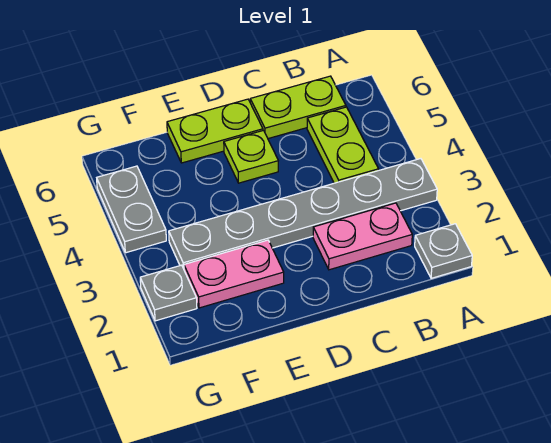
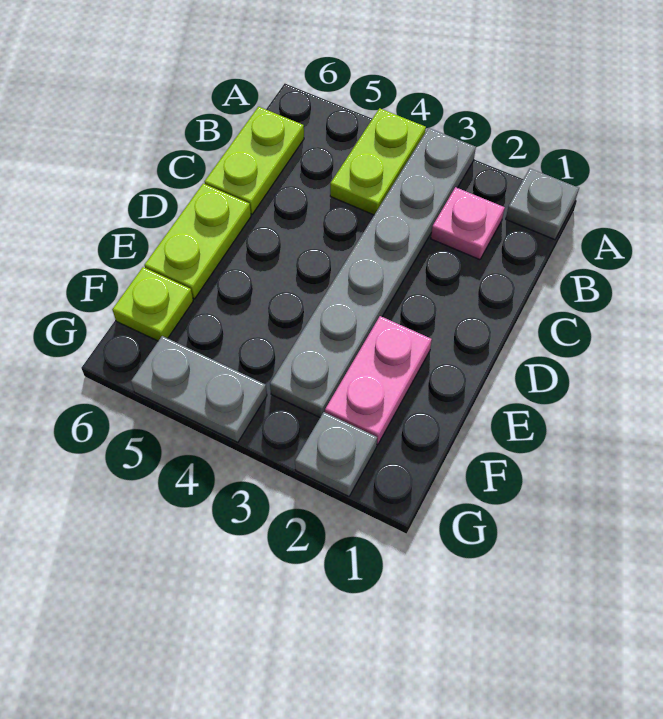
pink plate B2:C2 level 1 -> pink plate B2 level 1
lime plate B4:B5 level 1 -> lime plate A4:B4 level 1
lime plate D5 level 1 -> lime plate F6 level 1

